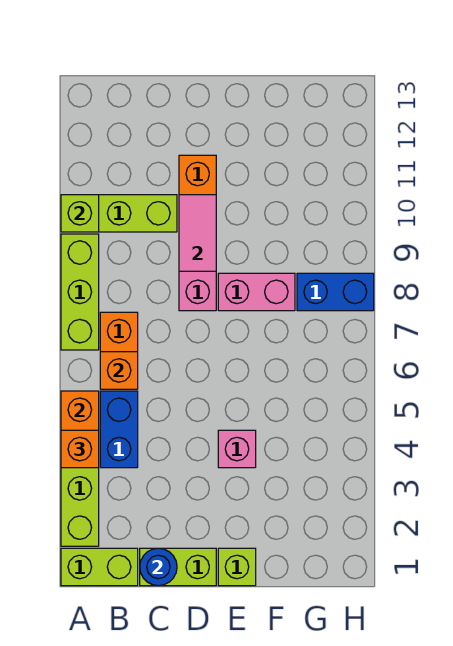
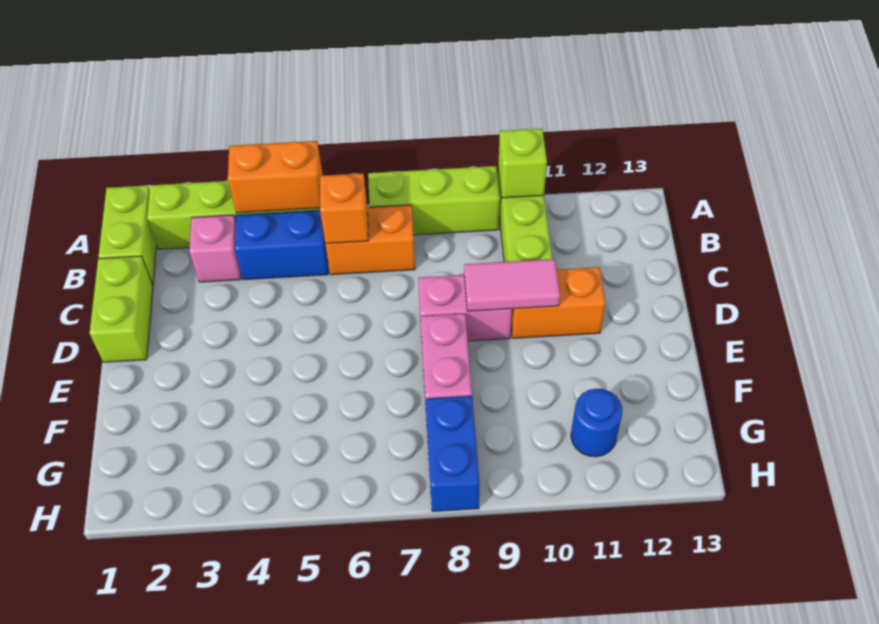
orange brick A4 level 3 -> none
blue round brick C1 level 2 -> blue round brick G11 level 1
lime brick E1 level 1 -> none
pink brick E4 level 1 -> pink brick B3 level 1

